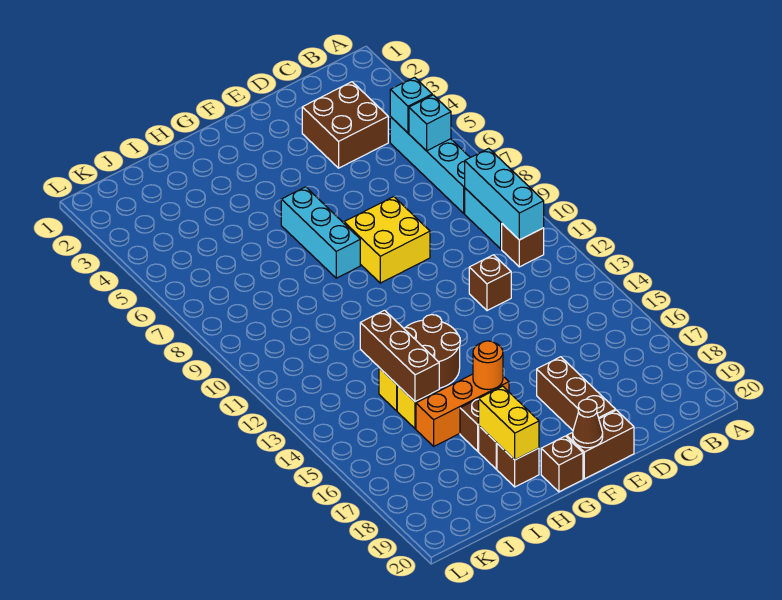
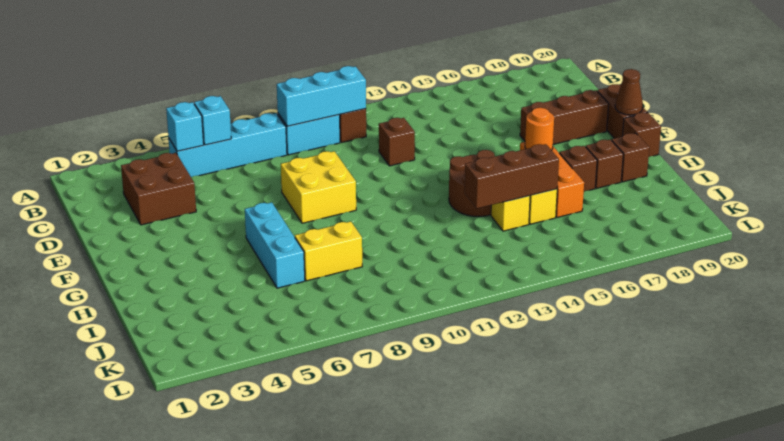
cyan brick G6:G8 level 1 -> cyan brick G6:I6 level 1
yellow brick H18:H19 level 2 -> yellow brick I7:I8 level 1

